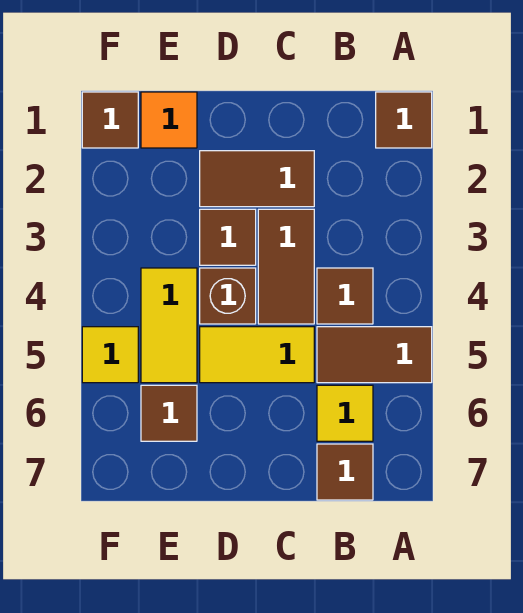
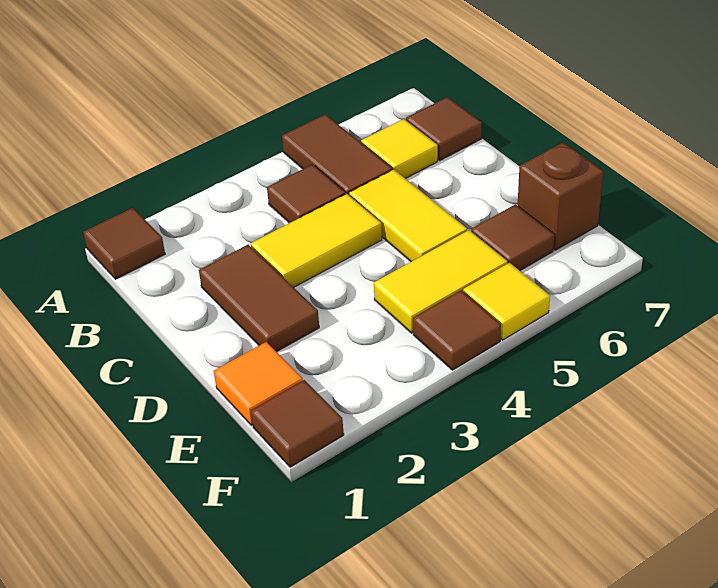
brown tile C3:C4 level 1 -> yellow tile C3:C4 level 1
brown tile D3 level 1 -> brown tile F4 level 1
brown brick D4 level 1 -> brown brick E7 level 1

